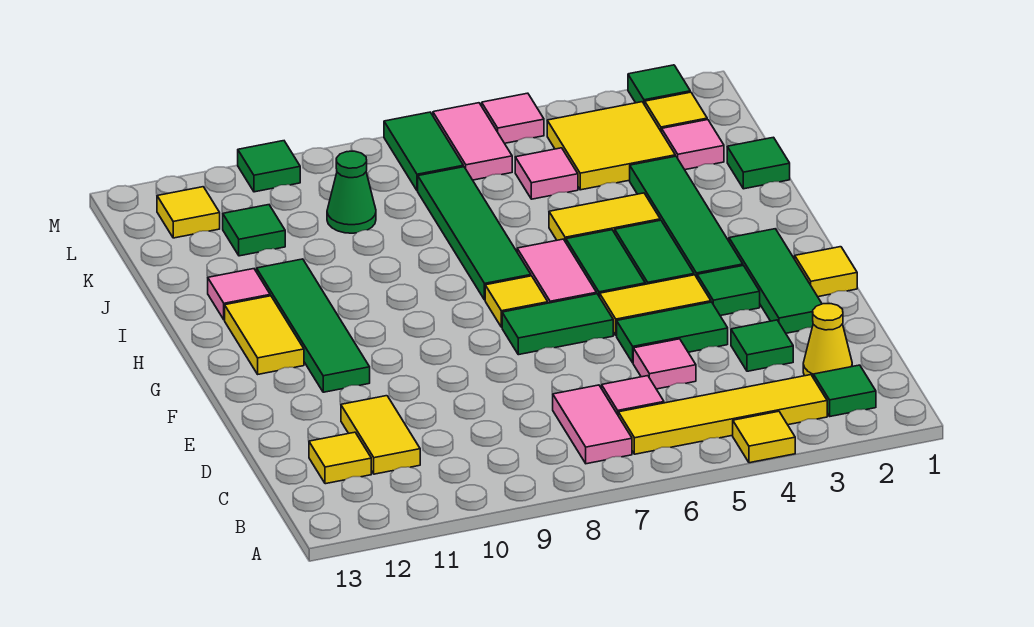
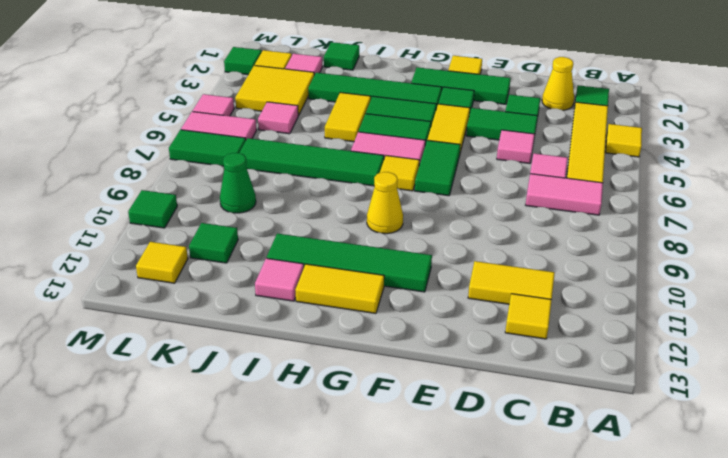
green tile E4:E5 level 1 -> green tile D4:E4 level 1
none -> yellow cone G9 level 1

